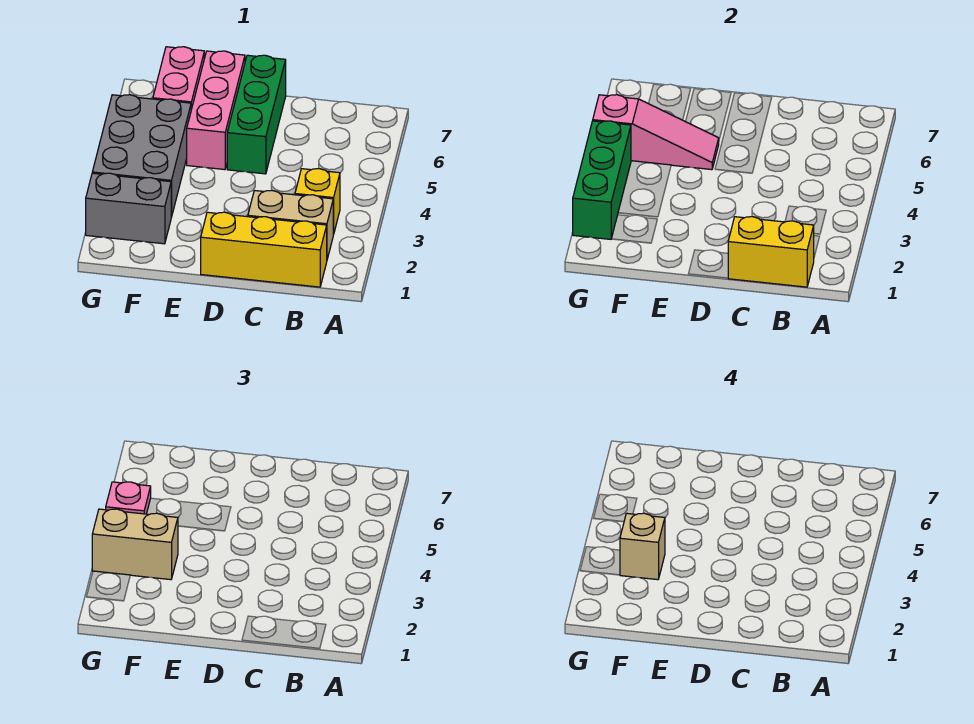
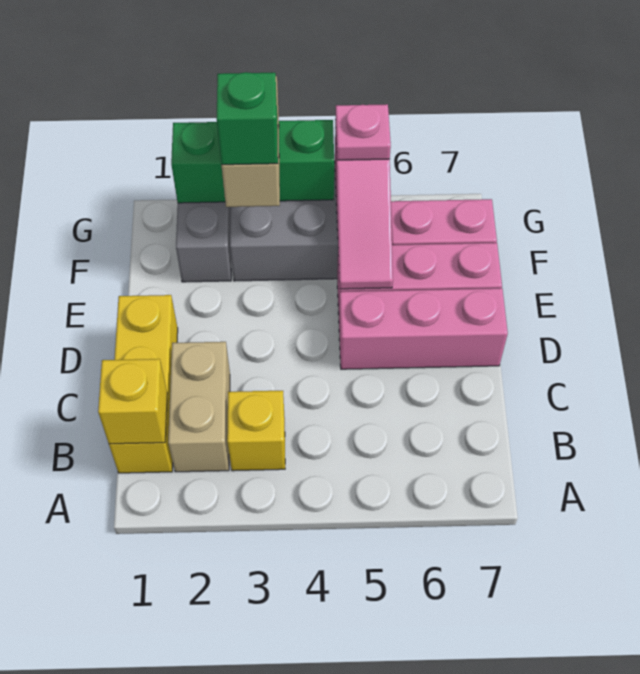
yellow brick B1:C1 level 2 -> yellow brick B1 level 2
green brick D5:D7 level 1 -> pink brick D5:D7 level 1
tan brick F3 level 4 -> green brick F3 level 4

